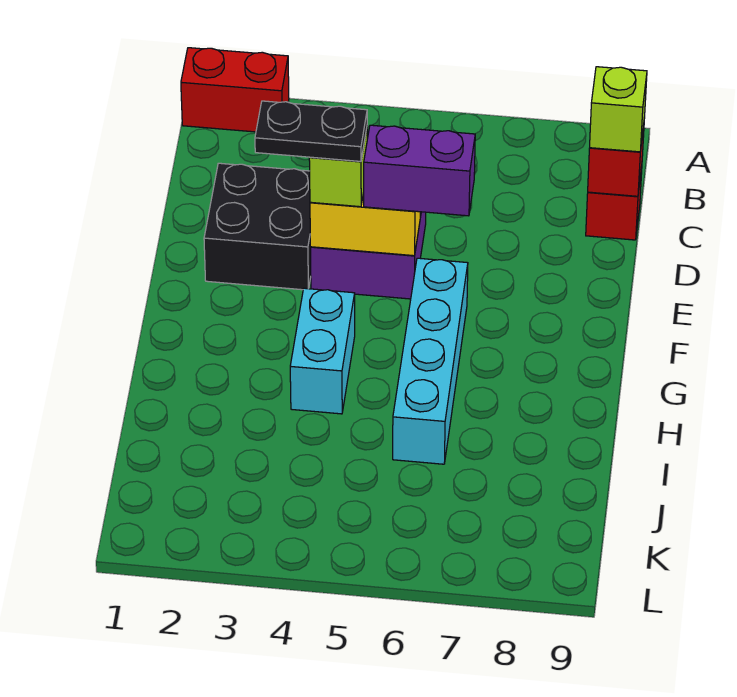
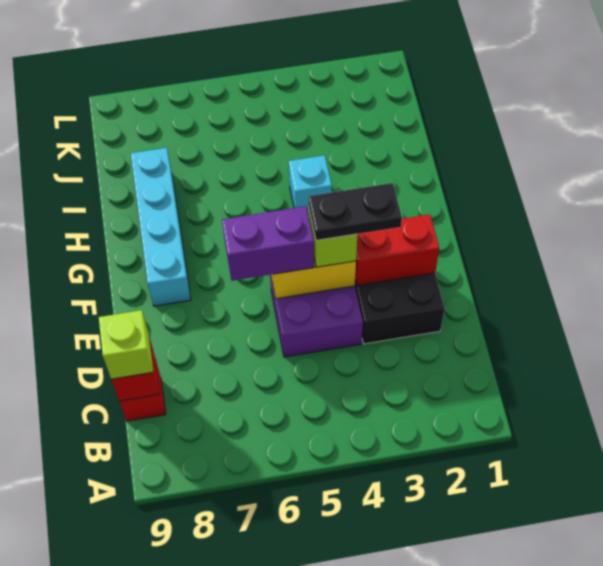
red brick A1:A2 level 1 -> red brick E2:E3 level 2
cyan brick F6:I6 level 1 -> cyan brick F8:I8 level 1
cyan brick G4:H4 level 1 -> cyan brick H4 level 1

